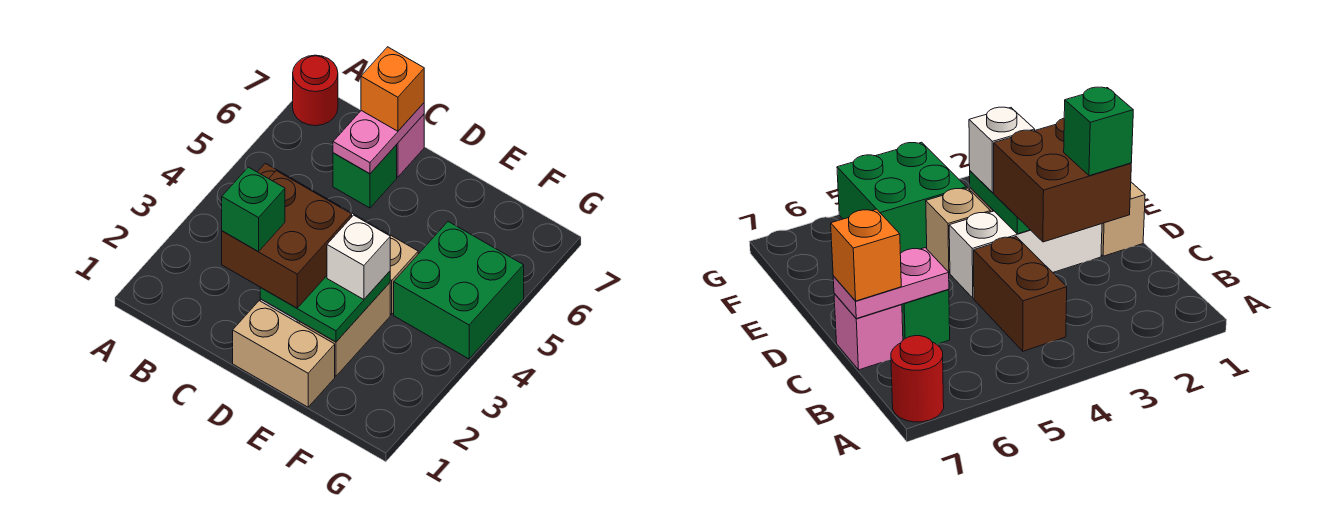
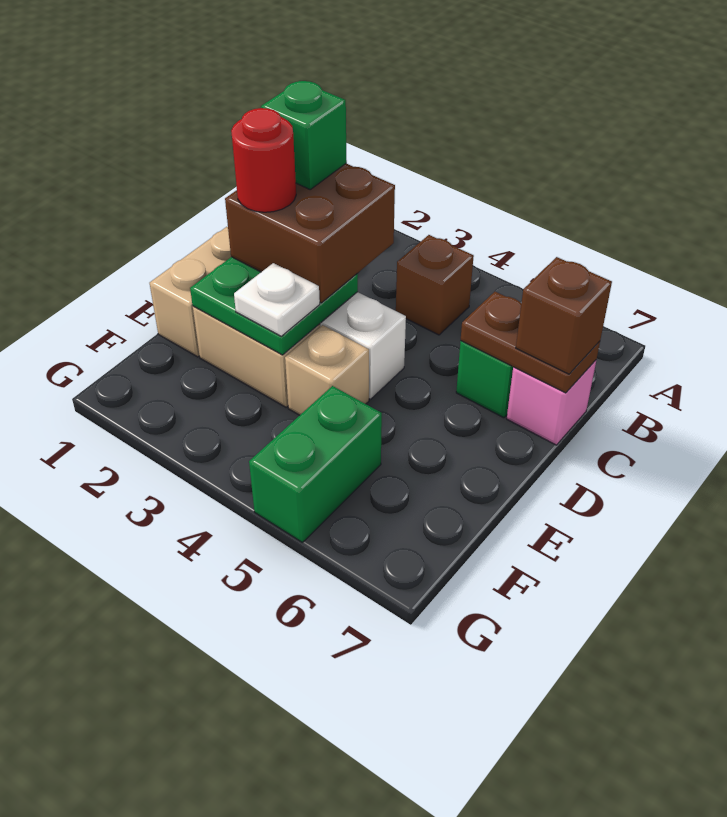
red round brick A7 level 1 -> red round brick D2 level 4
brown brick B4:C4 level 1 -> brown brick B4 level 1
pink plate C6:C7 level 2 -> brown plate C6:C7 level 2
orange brick C7 level 3 -> brown brick C7 level 3
white brick E3 level 3 -> white plate E3 level 3
green brick F4:G5 level 1 -> green brick F5:G5 level 1

